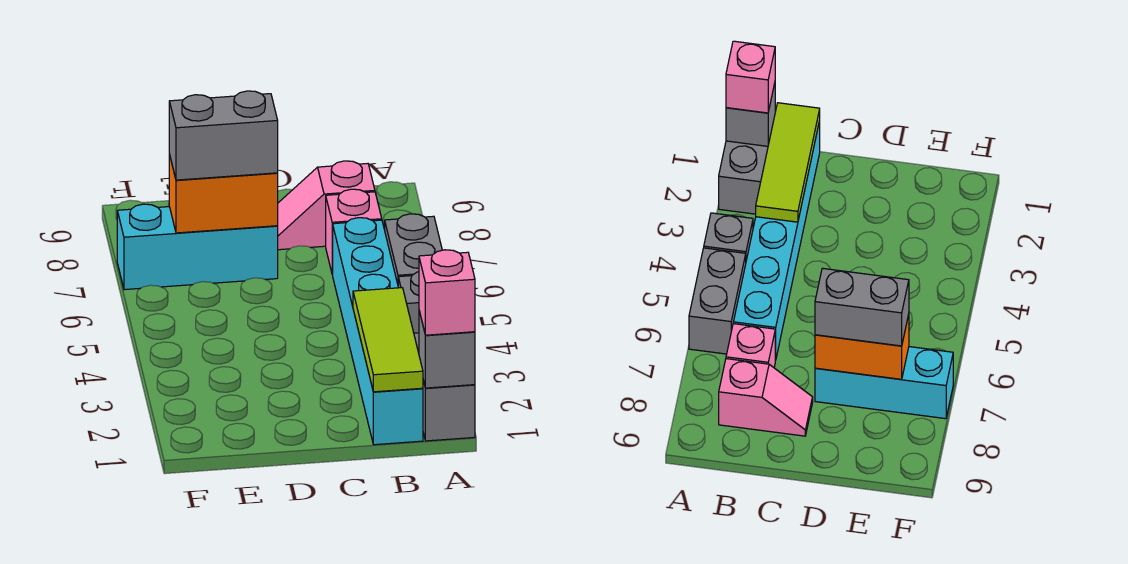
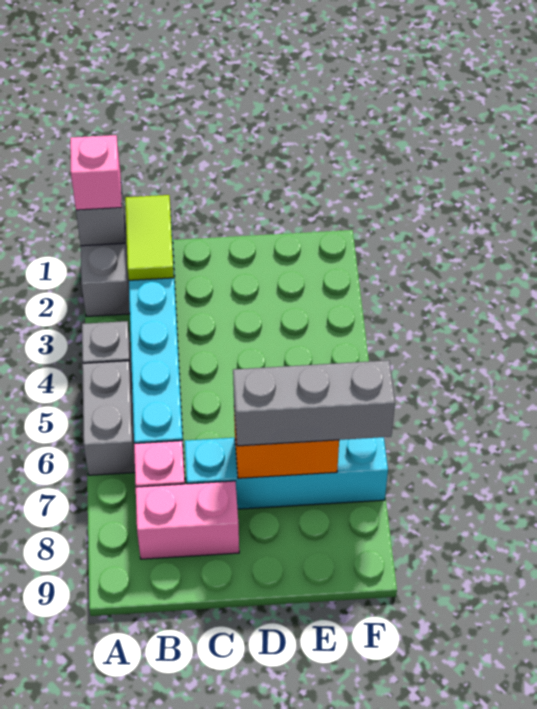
lime tile B1:B3 level 2 -> lime tile B1:B2 level 2
pink slope B8:C8 level 1 top B -> pink brick B8:C8 level 1
cyan brick D7:F7 level 1 -> cyan brick C7:F7 level 1
grey brick D7:E7 level 3 -> grey brick D7:F7 level 3

